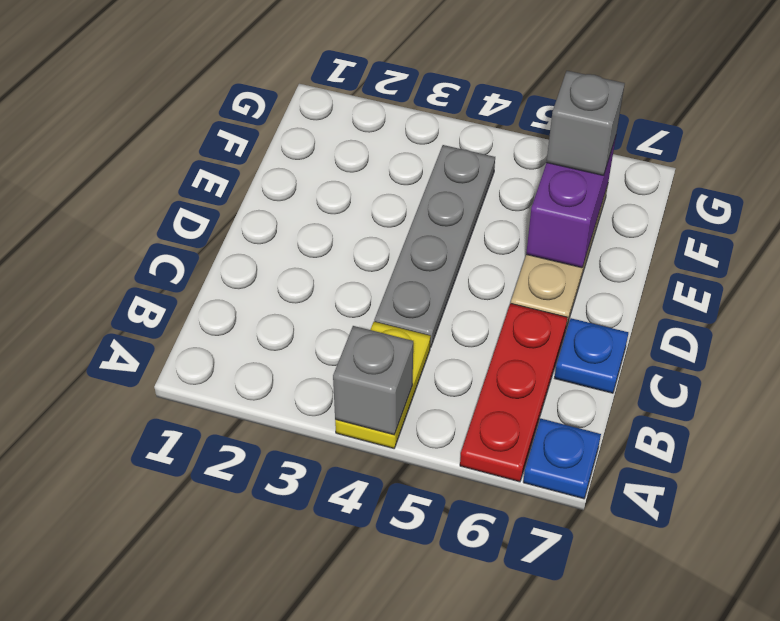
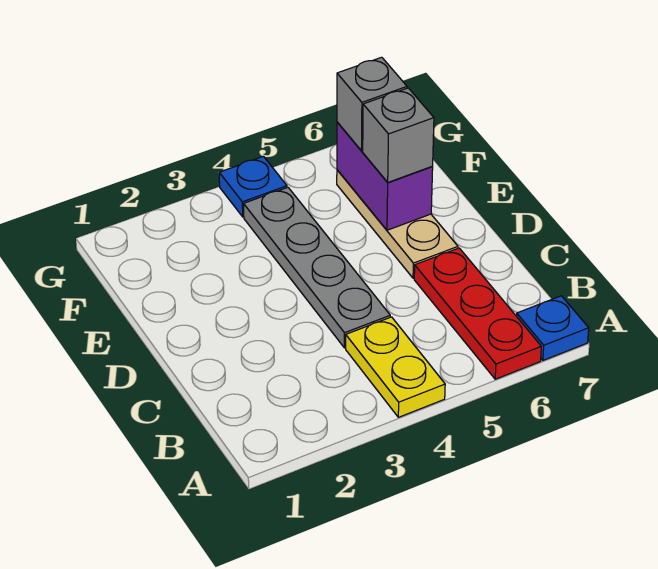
grey brick A4 level 2 -> grey brick E6 level 3
blue plate C7 level 1 -> blue plate G4 level 1

